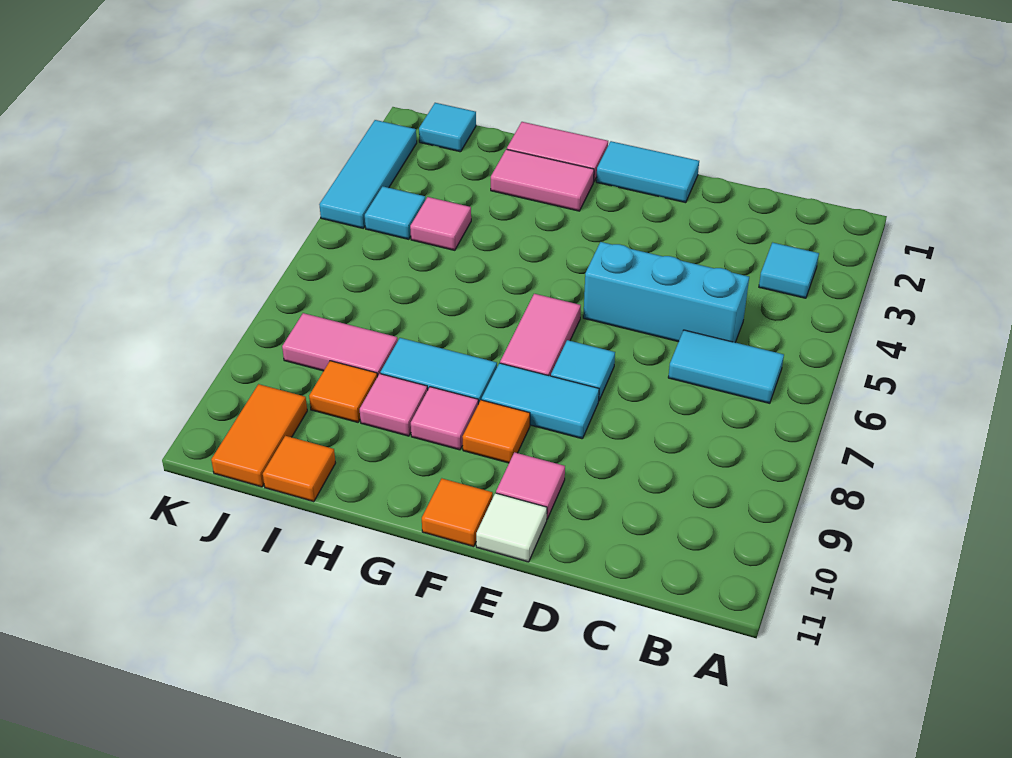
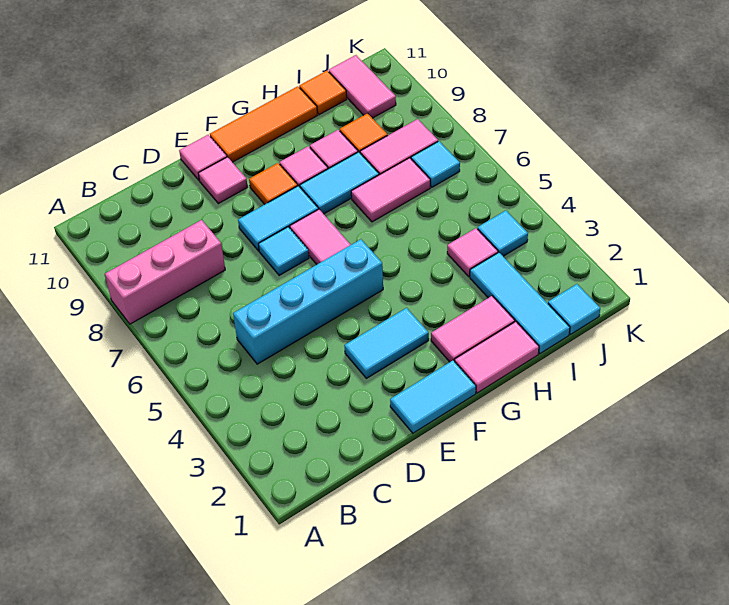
none -> pink brick A8:C8 level 1
cyan tile B3 level 1 -> cyan tile J7 level 1
cyan tile B6:C6 level 1 -> cyan tile E3:F3 level 1
cyan brick C5:E5 level 1 -> cyan brick C5:F5 level 1
white tile E11 level 1 -> pink tile E11 level 1
orange tile F11 level 1 -> orange tile F11:H11 level 1
none -> pink tile H7:I7 level 1
orange tile J10:J11 level 1 -> pink tile J10:J11 level 1
cyan tile K2:K4 level 1 -> cyan tile I1:I3 level 1

